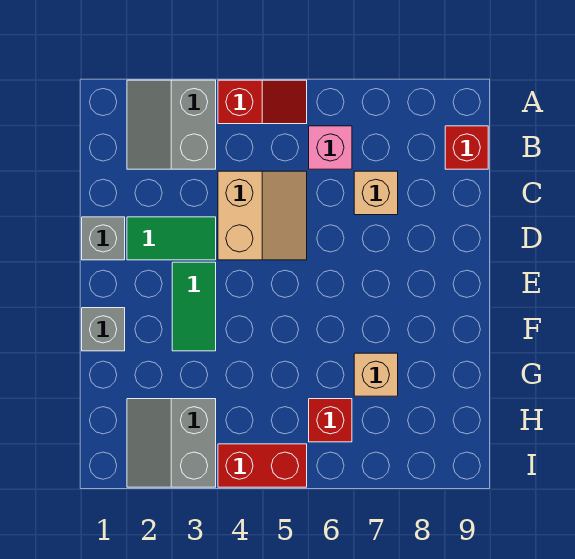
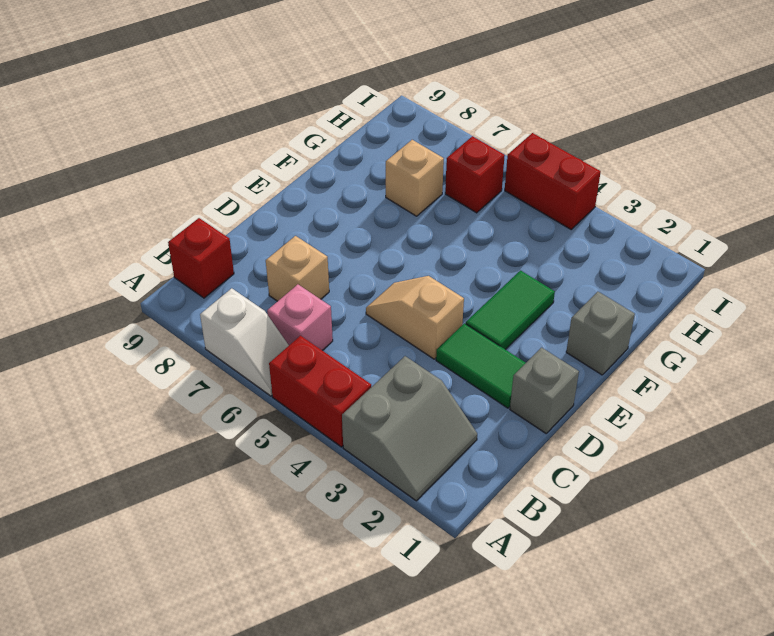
red slope A4:A5 level 1 top 4 -> red brick A4:A5 level 1
none -> white slope A6:A7 level 1 top 7
tan slope C4:D5 level 1 top 4 -> tan slope D4:D5 level 1 top 4
grey slope H2:I3 level 1 top 3 -> none

